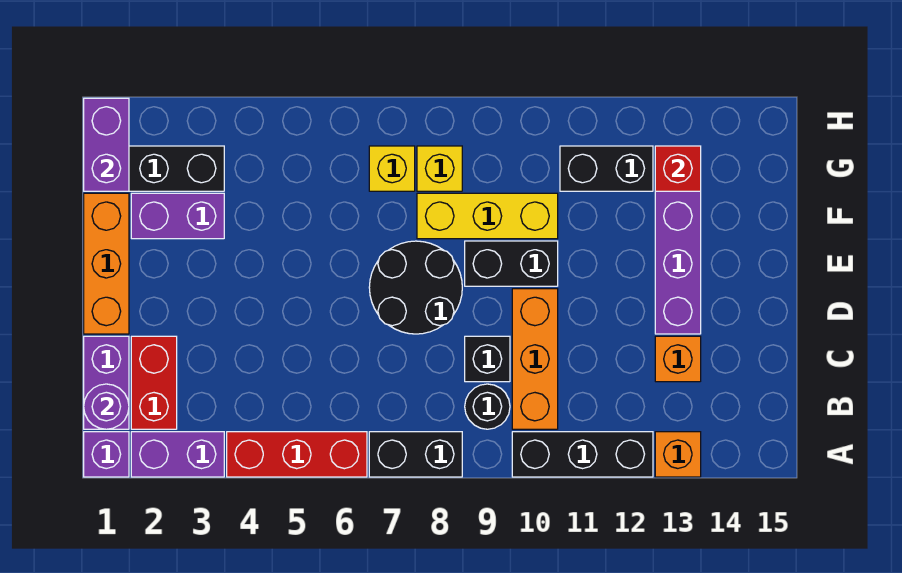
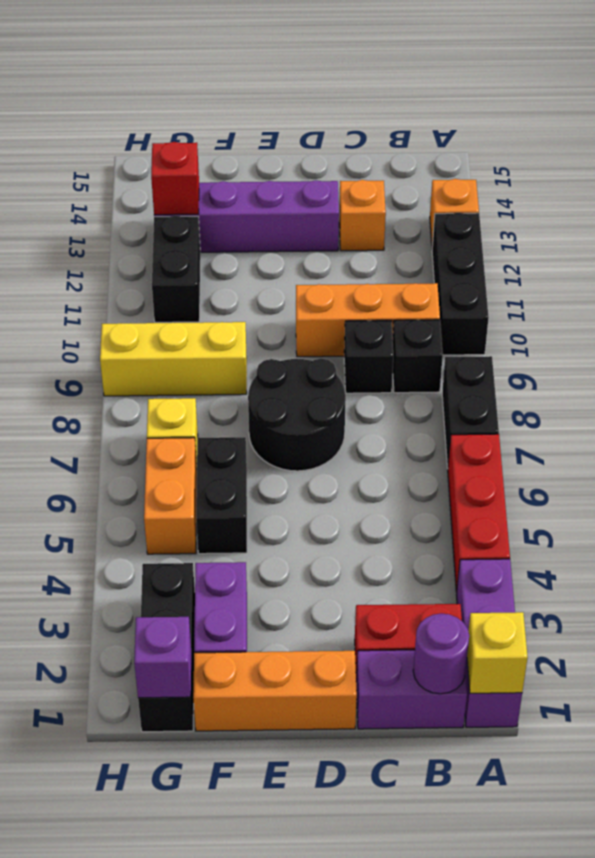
black round brick B9 level 1 -> black brick B9 level 1
black brick E9:E10 level 1 -> black brick F5:F6 level 1
yellow brick F8:F10 level 1 -> yellow brick F9:H9 level 1
purple brick G1:H1 level 2 -> purple brick G1 level 2
none -> orange brick G5:G6 level 1
yellow brick G8 level 1 -> yellow brick A1 level 2

